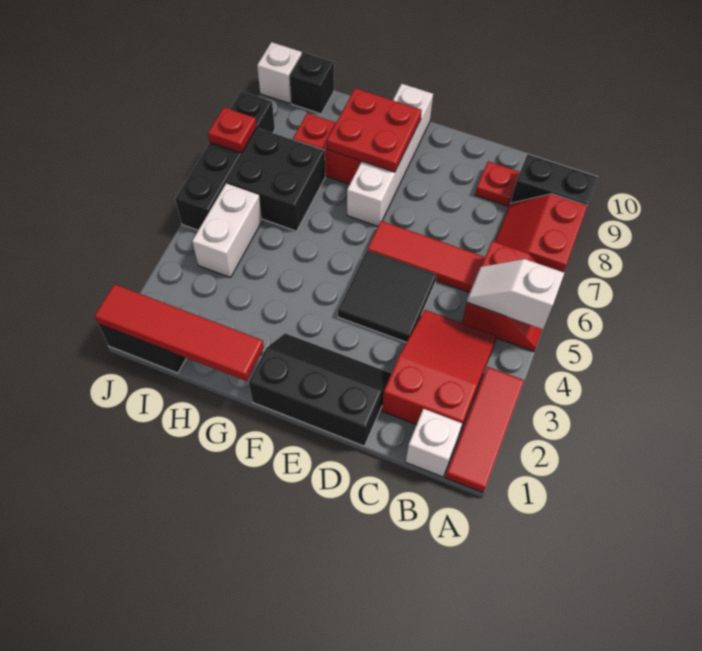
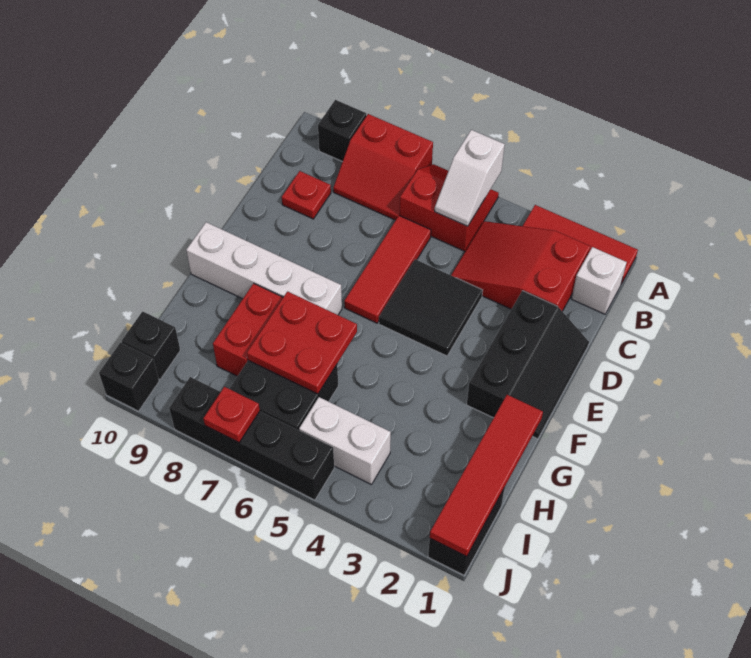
black brick A9:B9 level 1 -> black brick A9 level 1
black slope D1:F2 level 1 top 1 -> black slope D1:F2 level 1 top 2
red plate F8:G9 level 2 -> red plate G6:H7 level 2
white brick J10 level 1 -> black brick J10 level 1

